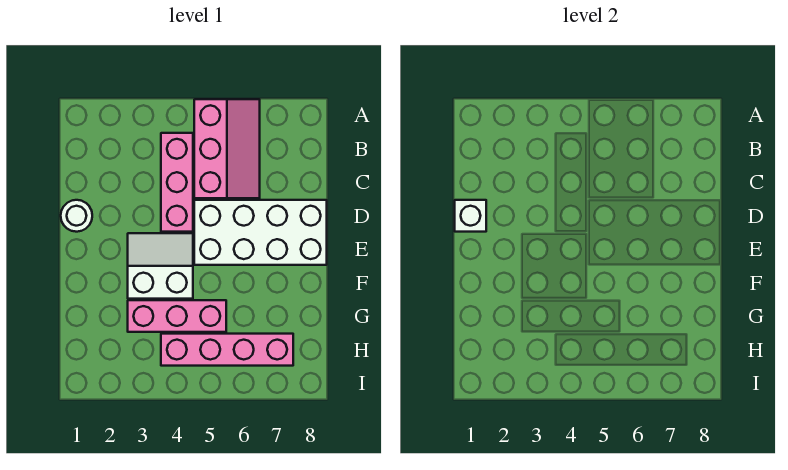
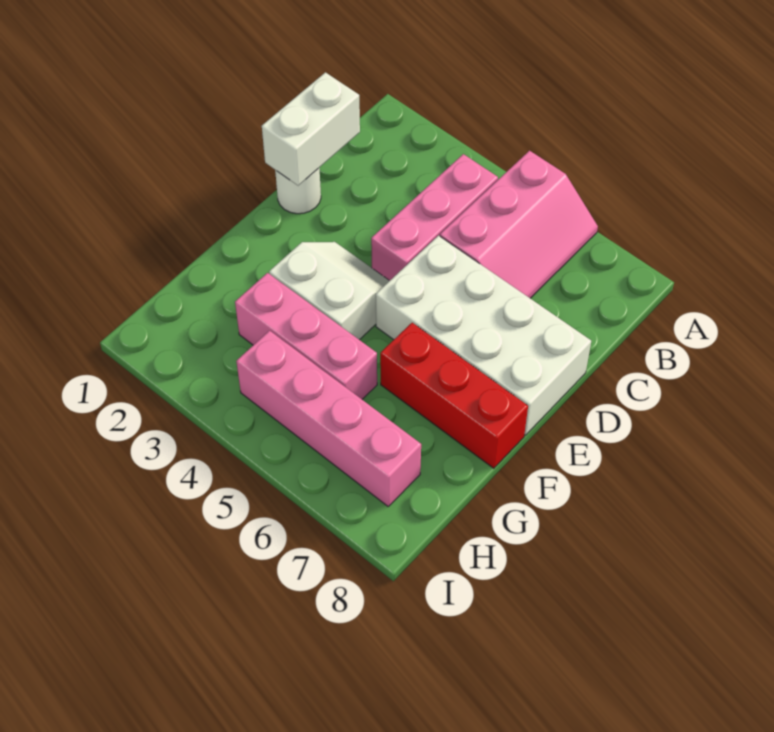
white brick D1 level 2 -> white brick C1:D1 level 2
none -> red brick F6:F8 level 1

